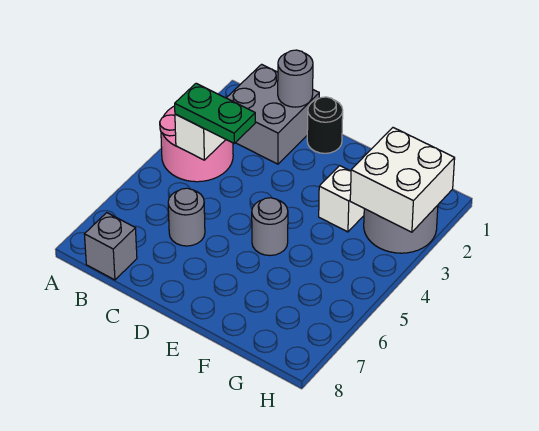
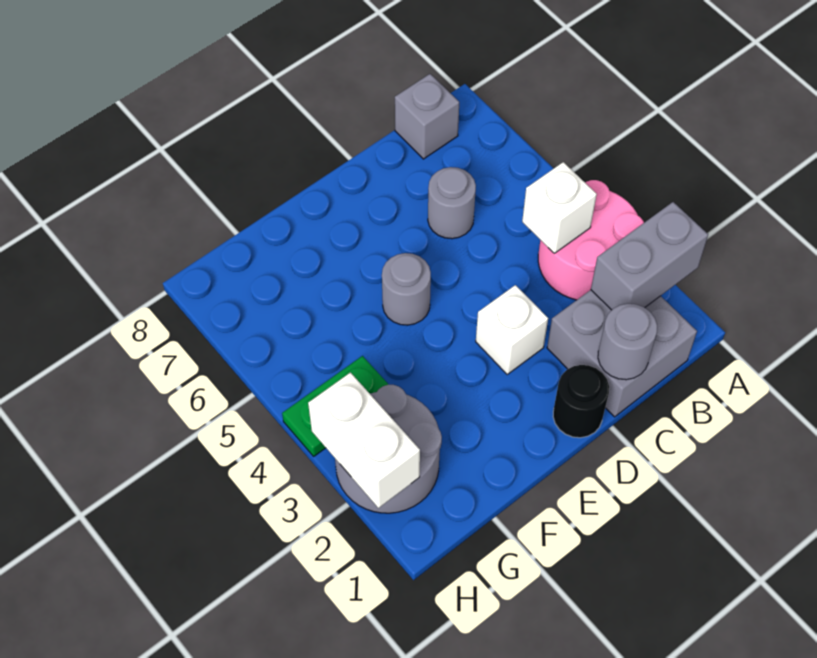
none -> grey brick A2:B2 level 2
green plate B4:C4 level 3 -> green plate G4:H4 level 1
white brick F3 level 1 -> white brick D3 level 1
white brick G2:H3 level 2 -> white brick H2:H3 level 2

